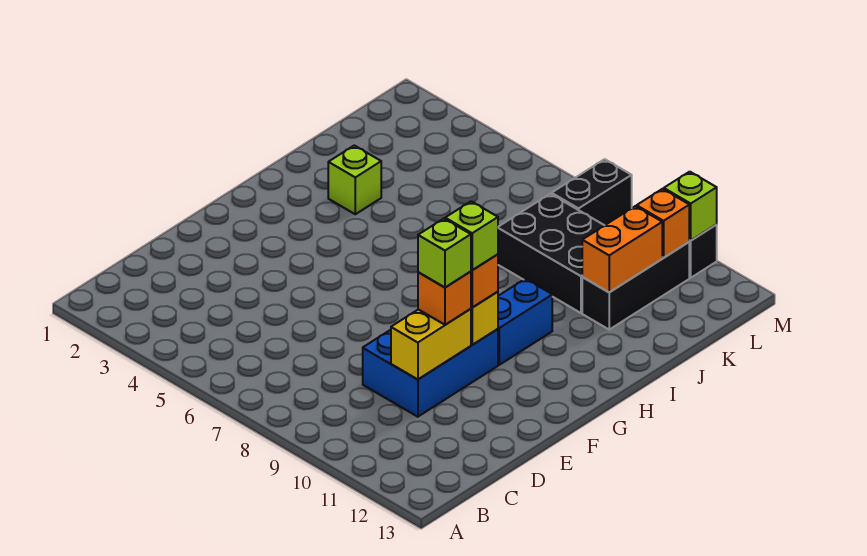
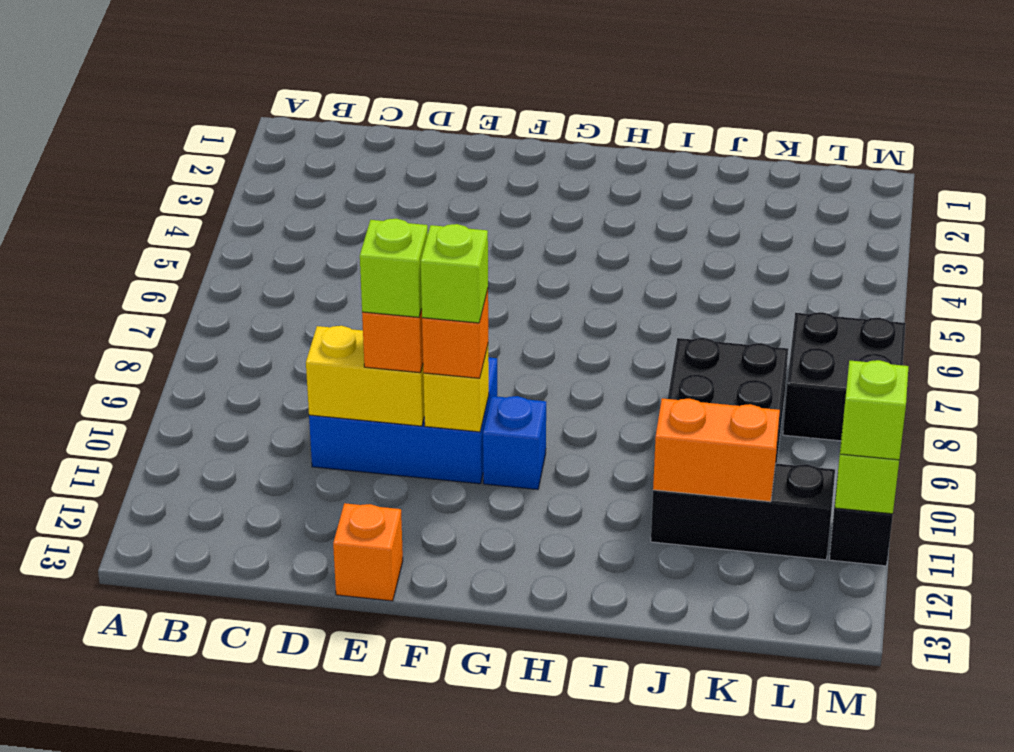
blue brick G10:H10 level 1 -> blue brick G10 level 1
lime brick I3 level 1 -> lime brick M11 level 3
black brick L8:M8 level 1 -> black brick L7:M8 level 1
orange brick L11 level 2 -> orange brick E13 level 1

